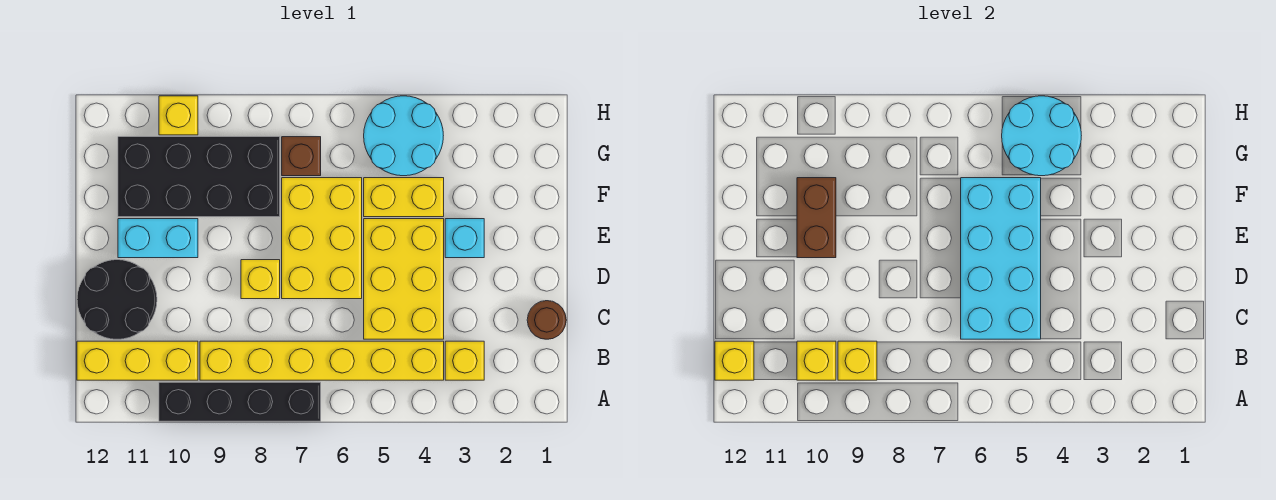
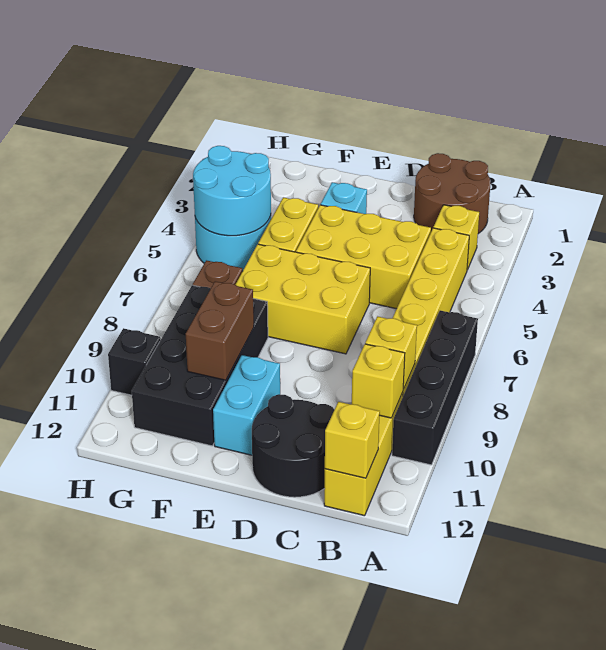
brown round brick C1 level 1 -> brown round brick B1:C2 level 1
cyan brick C5:F6 level 2 -> none
yellow brick D8 level 1 -> none
brown brick E10:F10 level 2 -> brown brick F9:F10 level 2
yellow brick H10 level 1 -> black brick H10 level 1

